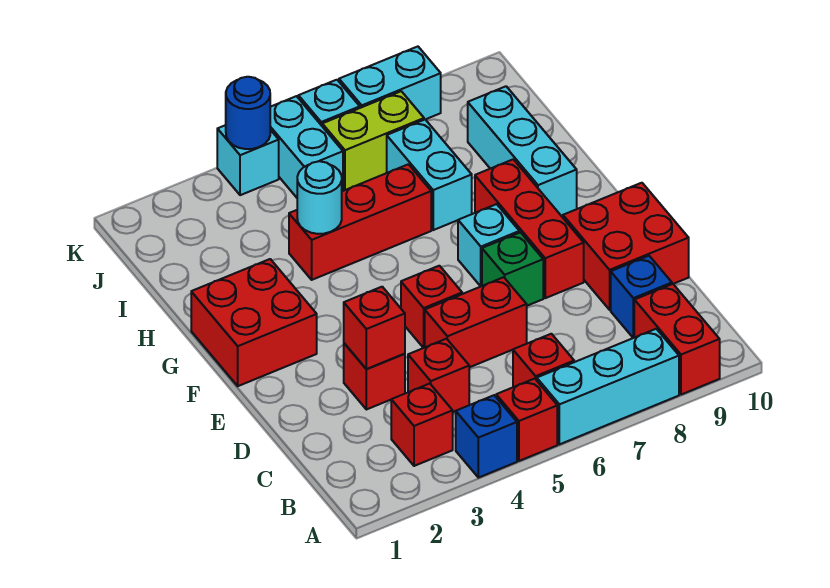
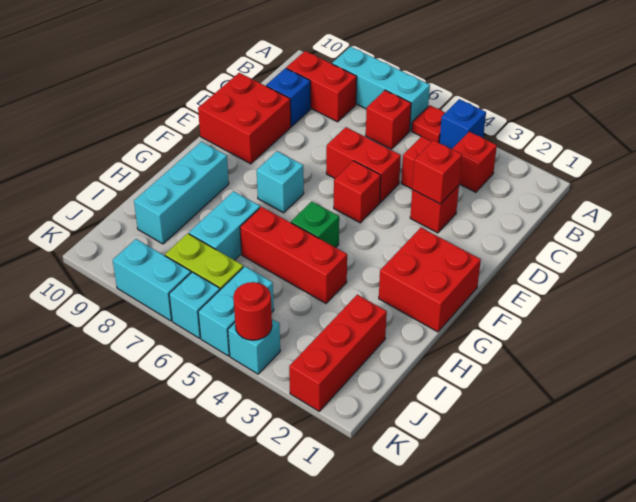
red brick A5 level 1 -> red plate A5 level 1
red brick A9:B9 level 1 -> red brick B8:B9 level 1
green brick E7 level 1 -> green brick G5 level 1
red brick E8:G8 level 1 -> red brick I2:K2 level 1
cyan round brick H4 level 2 -> none
blue round brick K4 level 2 -> red round brick K4 level 2

